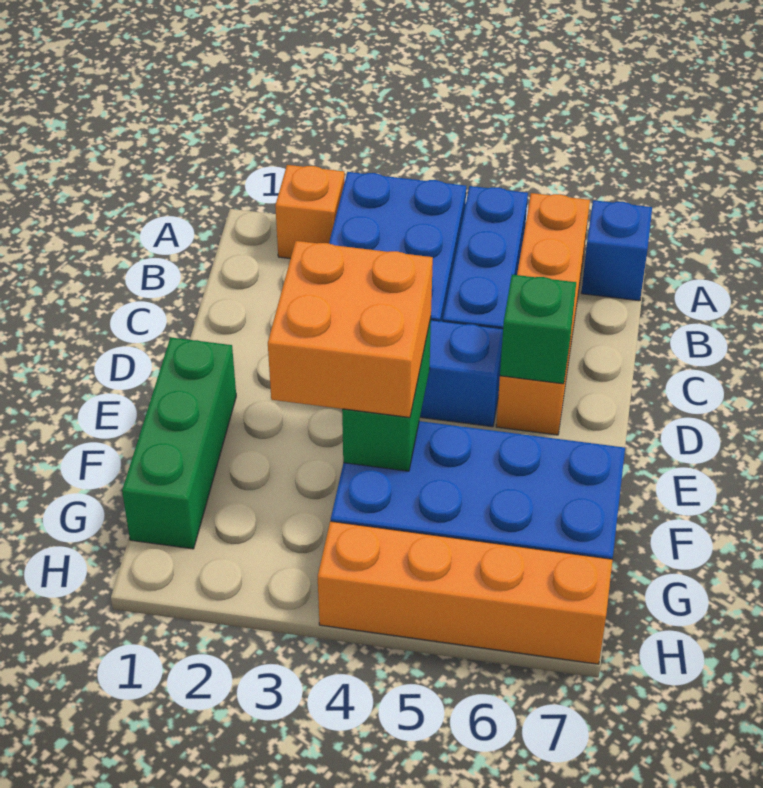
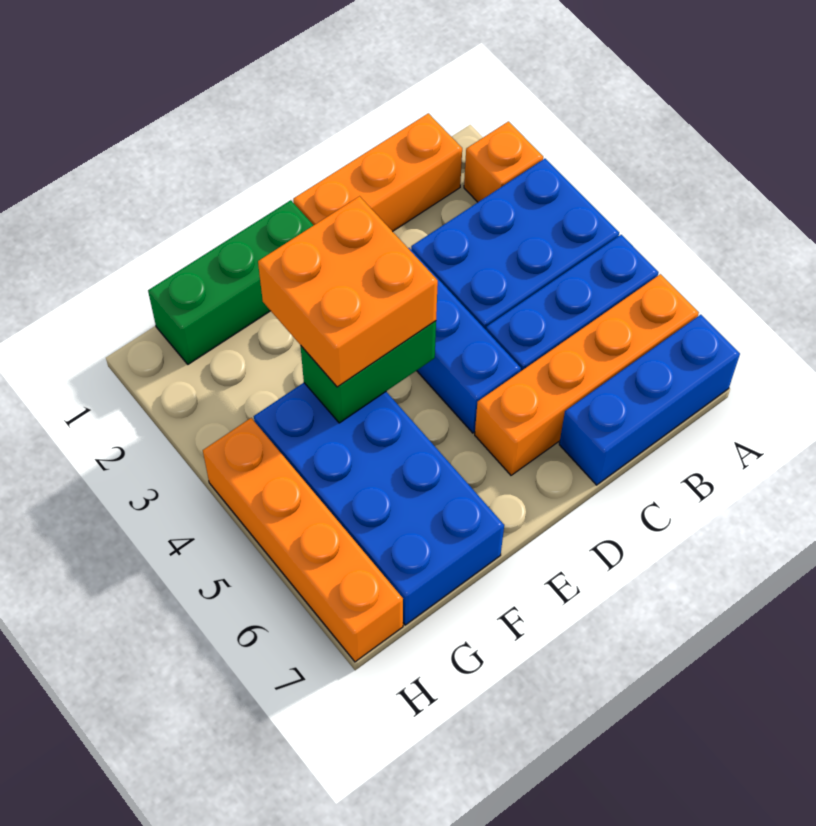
blue brick A7 level 1 -> blue brick A7:C7 level 1
none -> orange brick B1:D1 level 1
green brick D6 level 2 -> none

